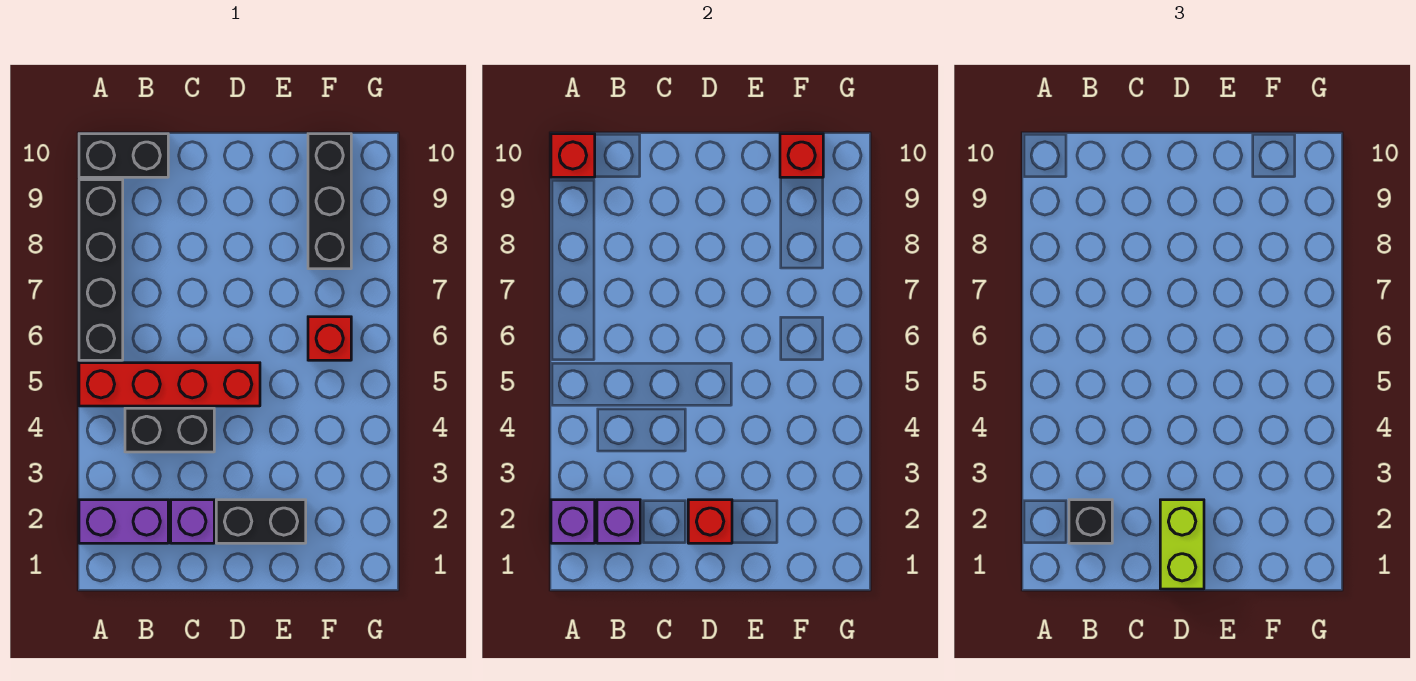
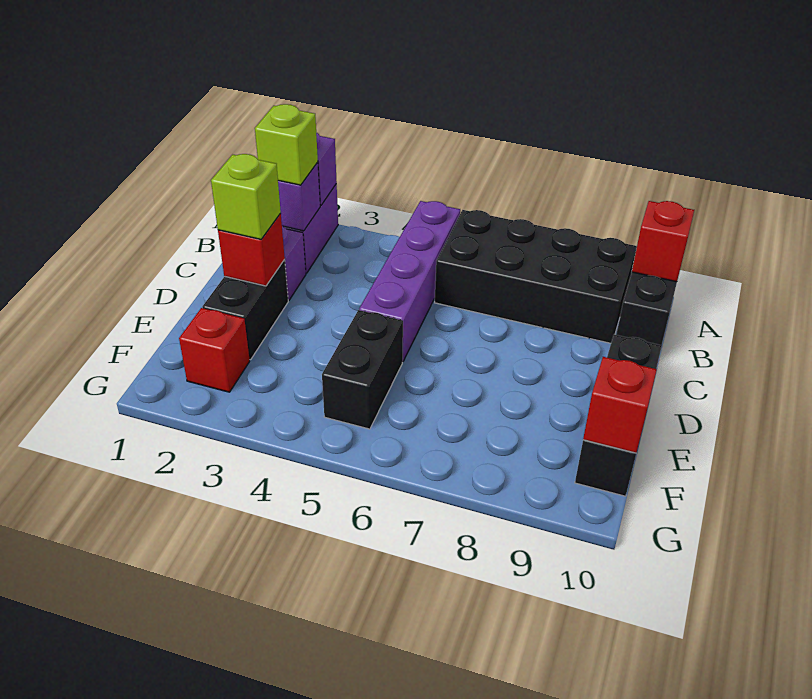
red brick A5:D5 level 1 -> purple brick A5:D5 level 1
black brick A6:A9 level 1 -> black brick A6:B9 level 1
black brick B2 level 3 -> lime brick B2 level 3
black brick B4:C4 level 1 -> black brick E5:F5 level 1
lime brick D1:D2 level 3 -> lime brick D2 level 3
red brick F6 level 1 -> red brick F2 level 1
black brick F8:F10 level 1 -> black brick D10:F10 level 1

